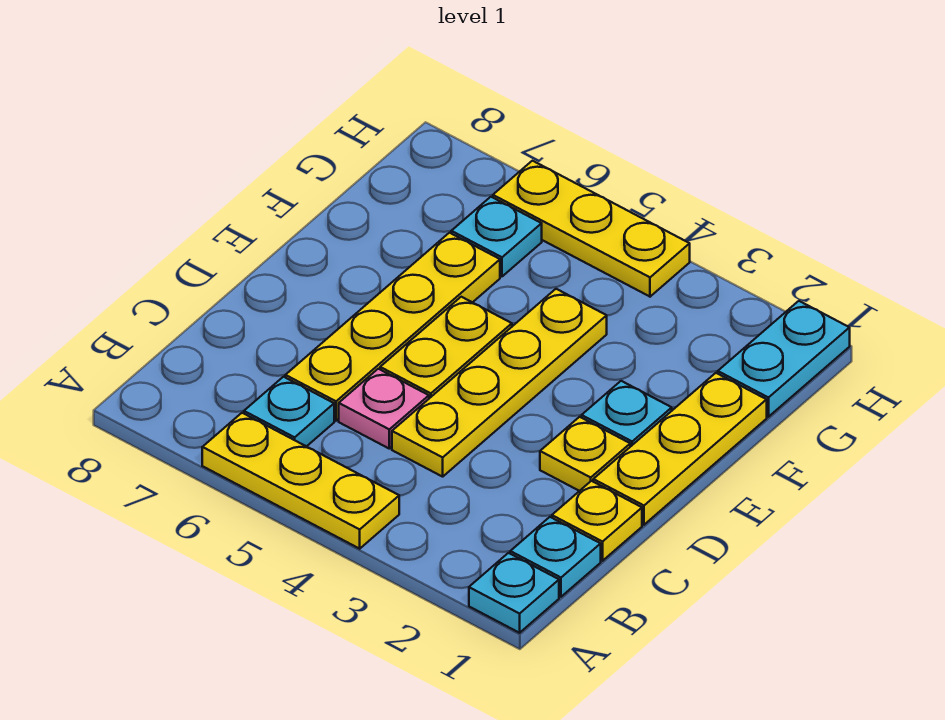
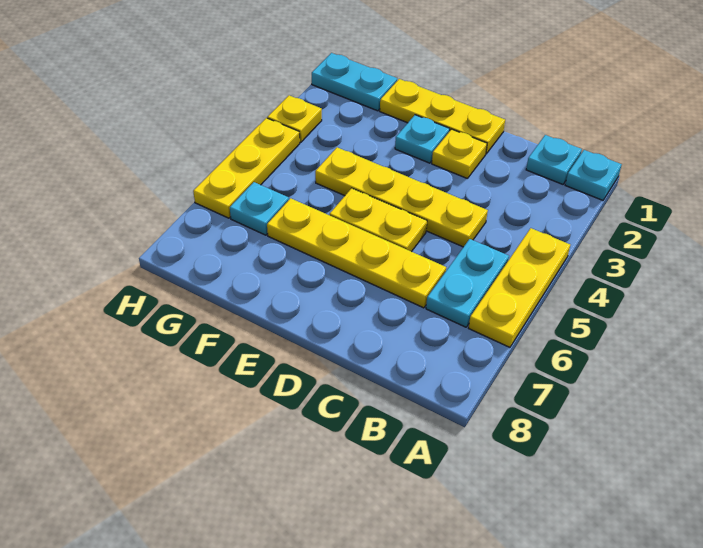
cyan plate B6 level 1 -> cyan plate B5:B6 level 1
yellow plate C1 level 1 -> yellow plate H3 level 1
pink plate C5 level 1 -> none

